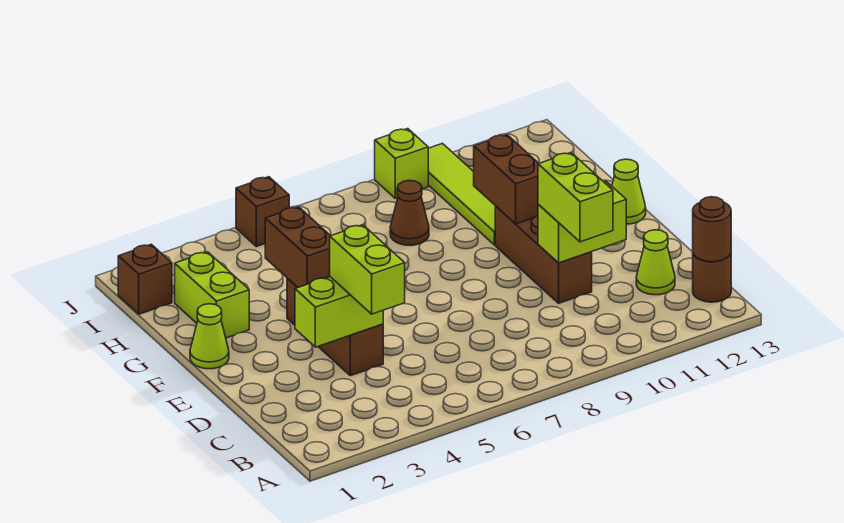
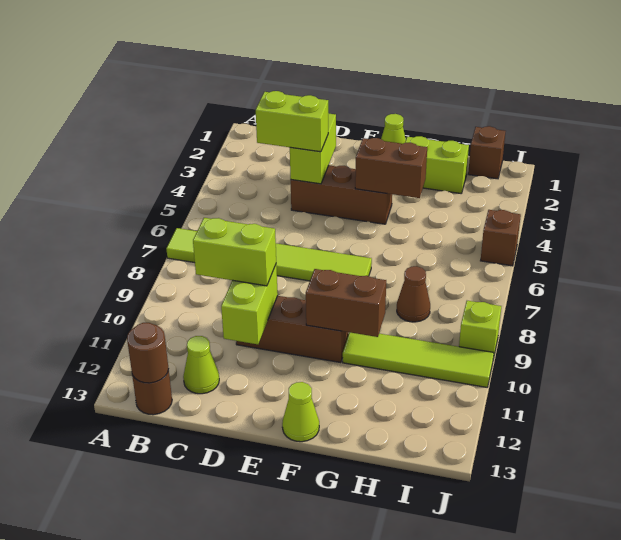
none -> lime tile A7:F7 level 1

